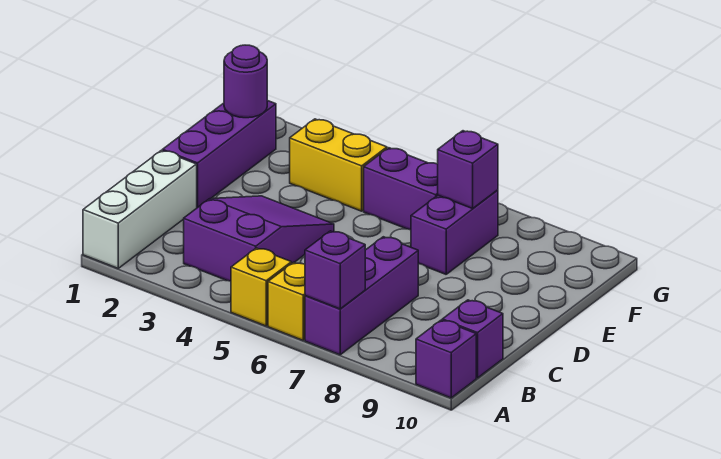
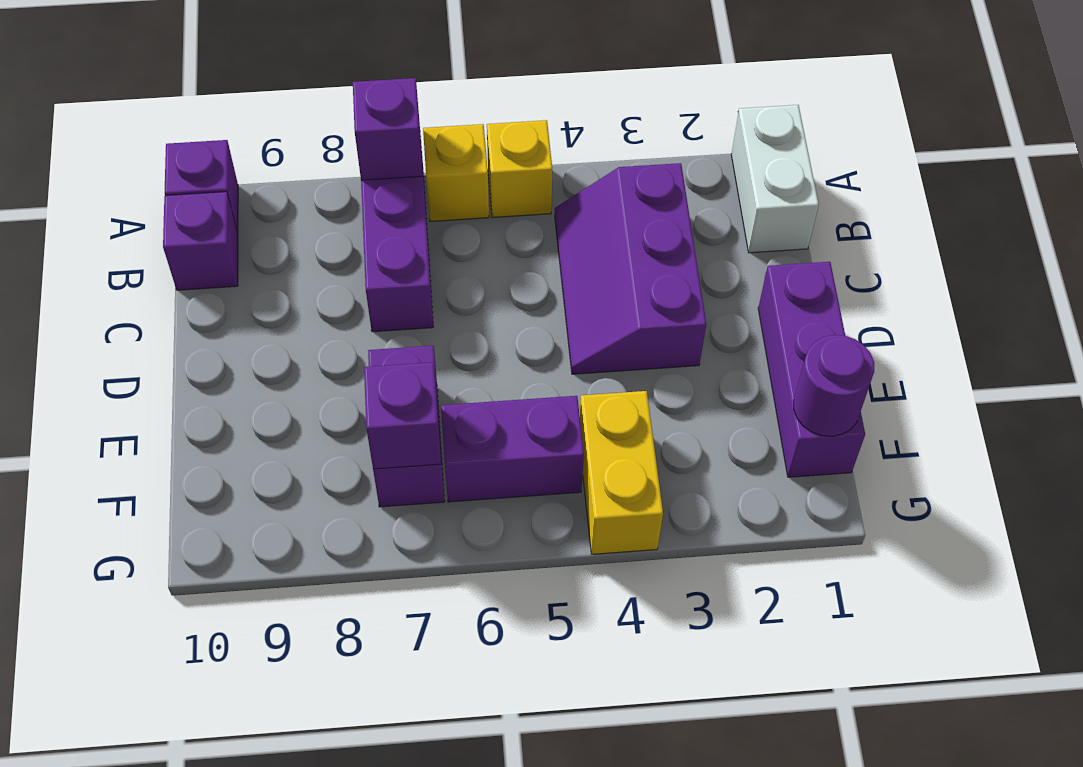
white brick A1:C1 level 1 -> white brick A1:B1 level 1
purple slope B3:D4 level 1 top B -> purple slope B3:D4 level 1 top 3
yellow brick F3:F4 level 1 -> yellow brick F4:G4 level 1

